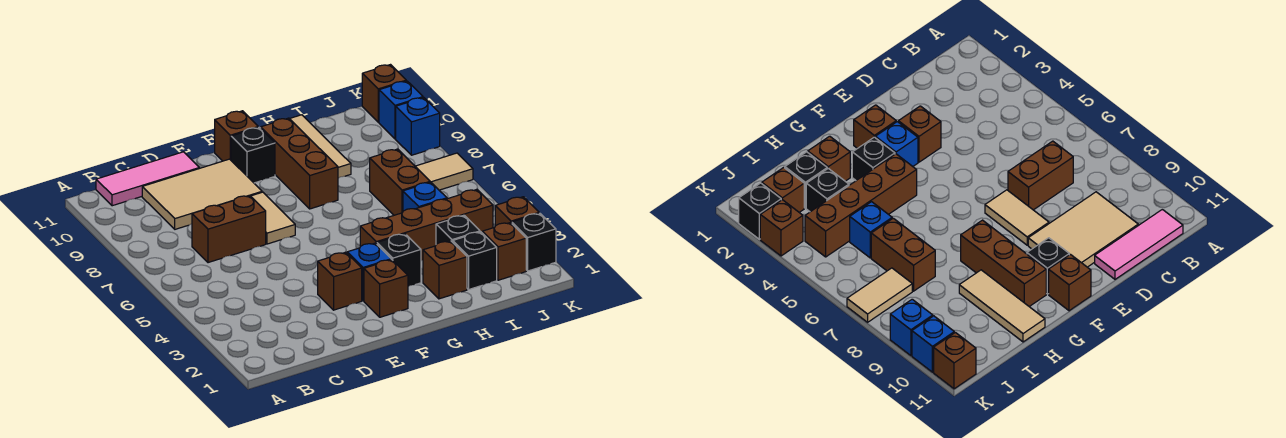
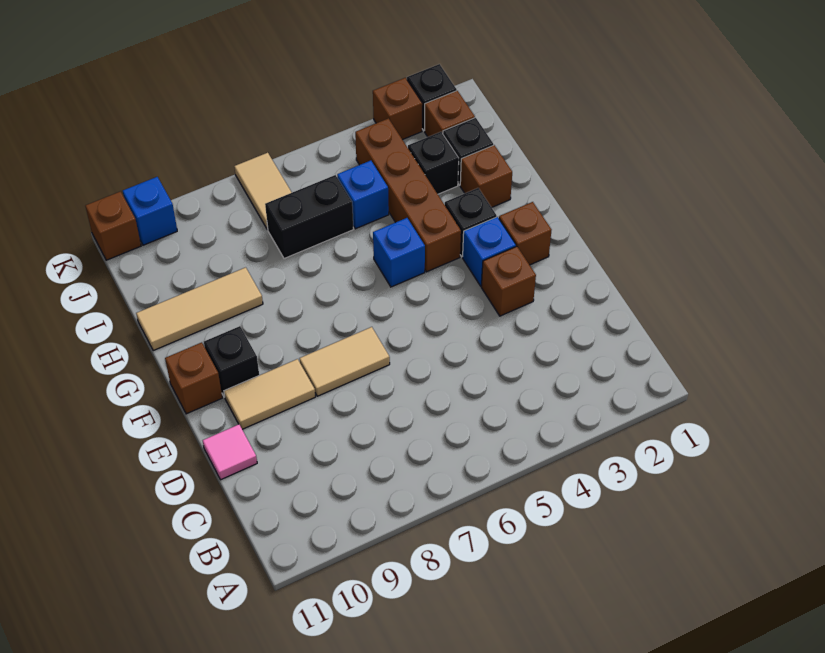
pink tile B11:D11 level 1 -> pink tile D11 level 1
brown brick C7:D7 level 1 -> none
tan tile C9:E10 level 1 -> tan tile E9:E10 level 1
brown brick G8:G10 level 1 -> none
brown brick I6:I7 level 1 -> black brick I6:I7 level 1
blue brick K9 level 1 -> blue brick G5 level 1

